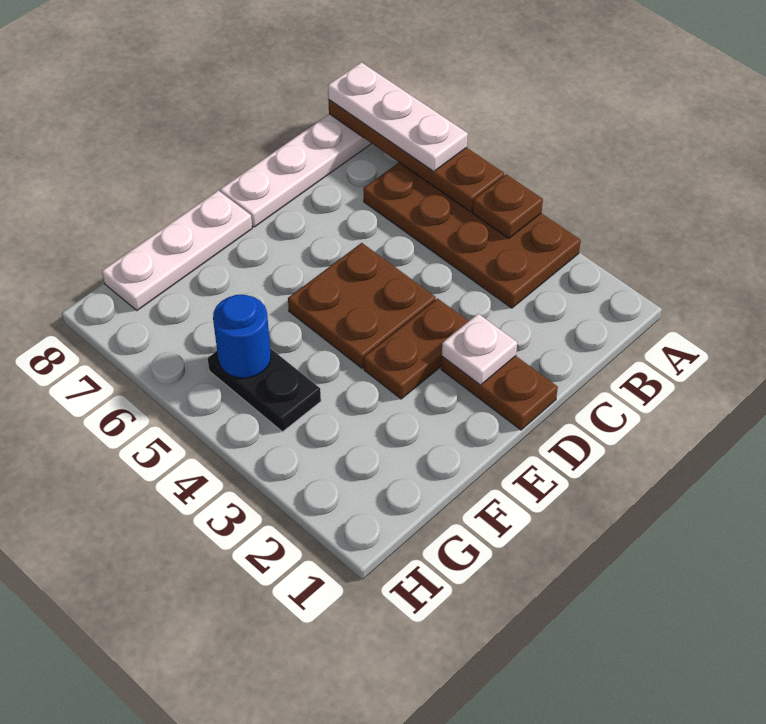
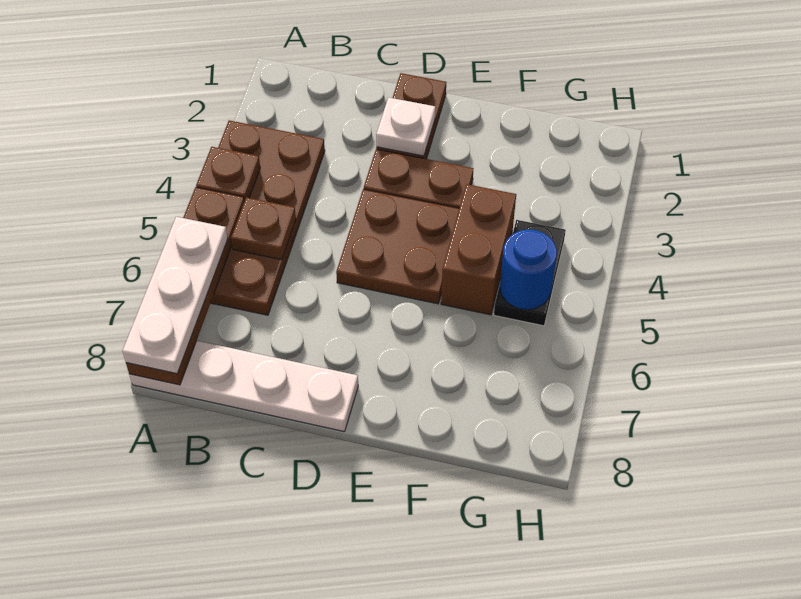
none -> brown plate B5 level 2
white plate E8:G8 level 1 -> none
none -> brown brick F4:F5 level 1

